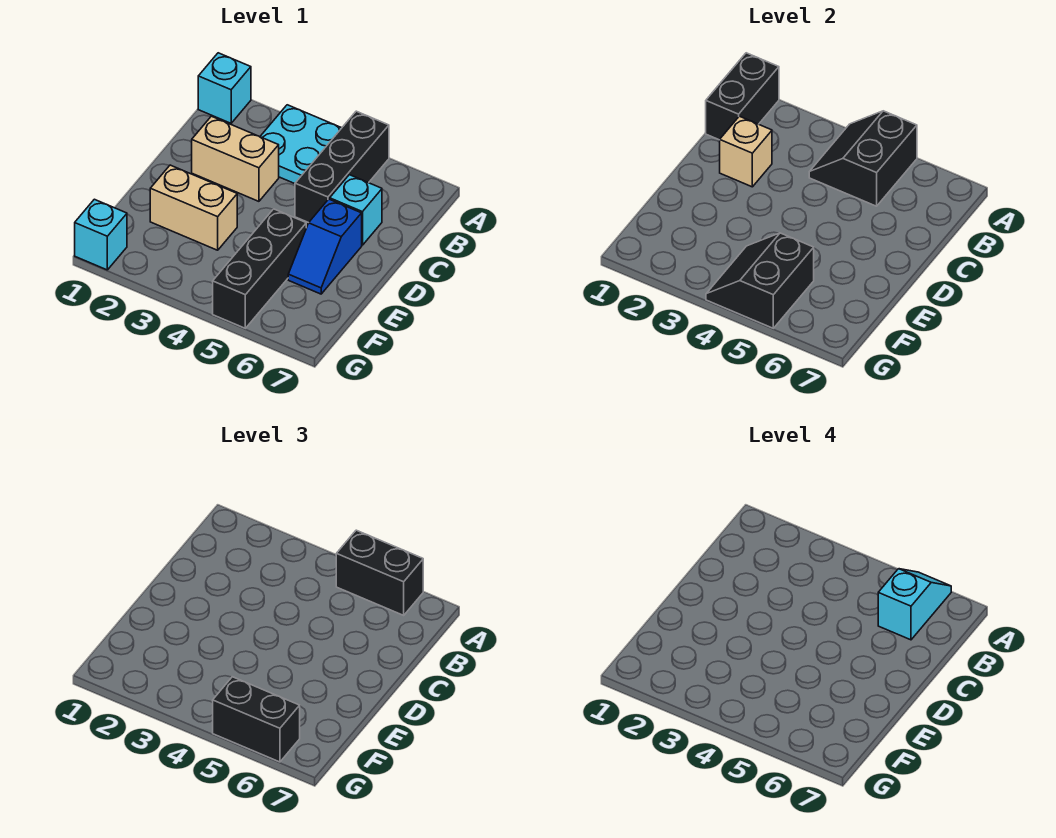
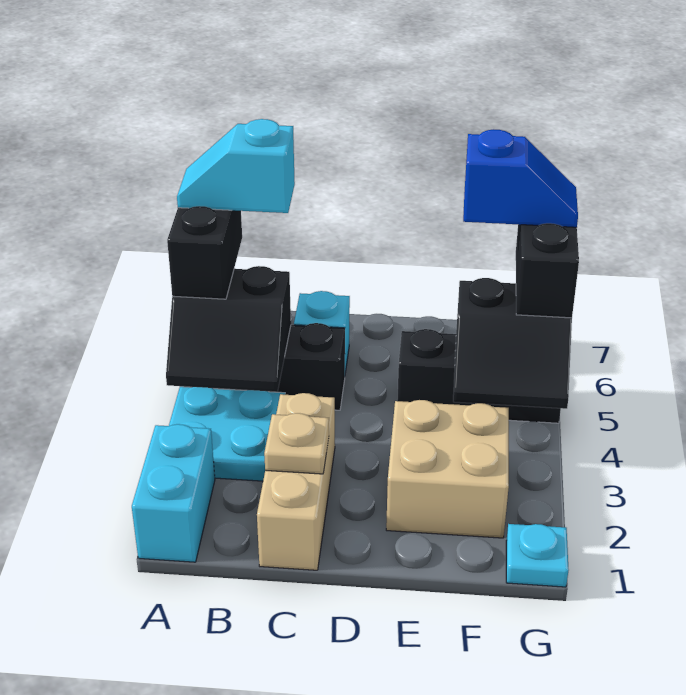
cyan brick A1 level 1 -> cyan brick A1:A2 level 1
black brick A1:B1 level 2 -> none
tan brick C2:C3 level 1 -> tan brick C1:C3 level 1
tan brick C2 level 2 -> tan plate C2 level 2
blue slope D6:E6 level 1 top D -> blue slope F6:G6 level 4 top F
tan brick E2:E3 level 1 -> tan brick E2:F3 level 1
cyan brick G1 level 1 -> cyan plate G1 level 1

